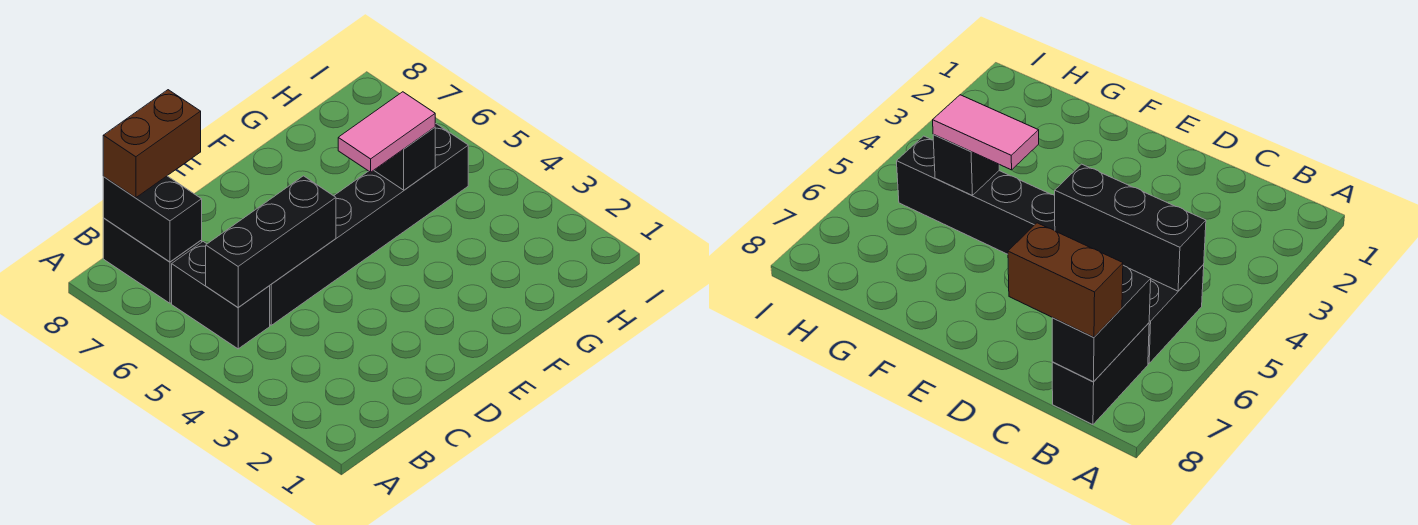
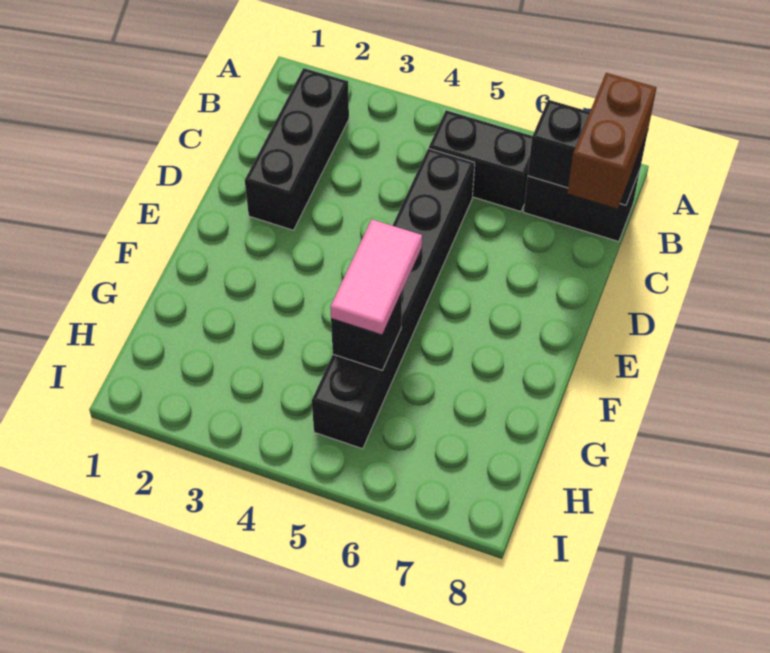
black brick B5:D5 level 2 -> black brick B2:D2 level 1

